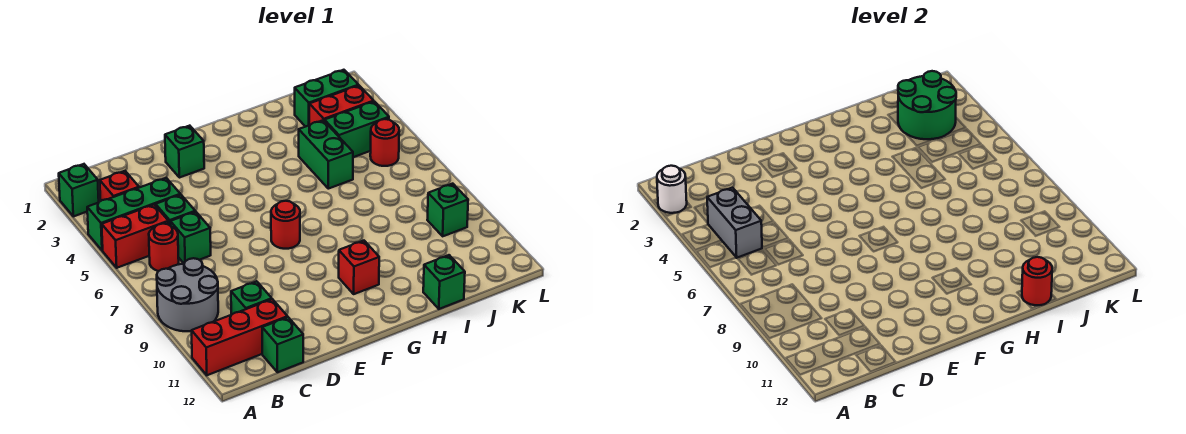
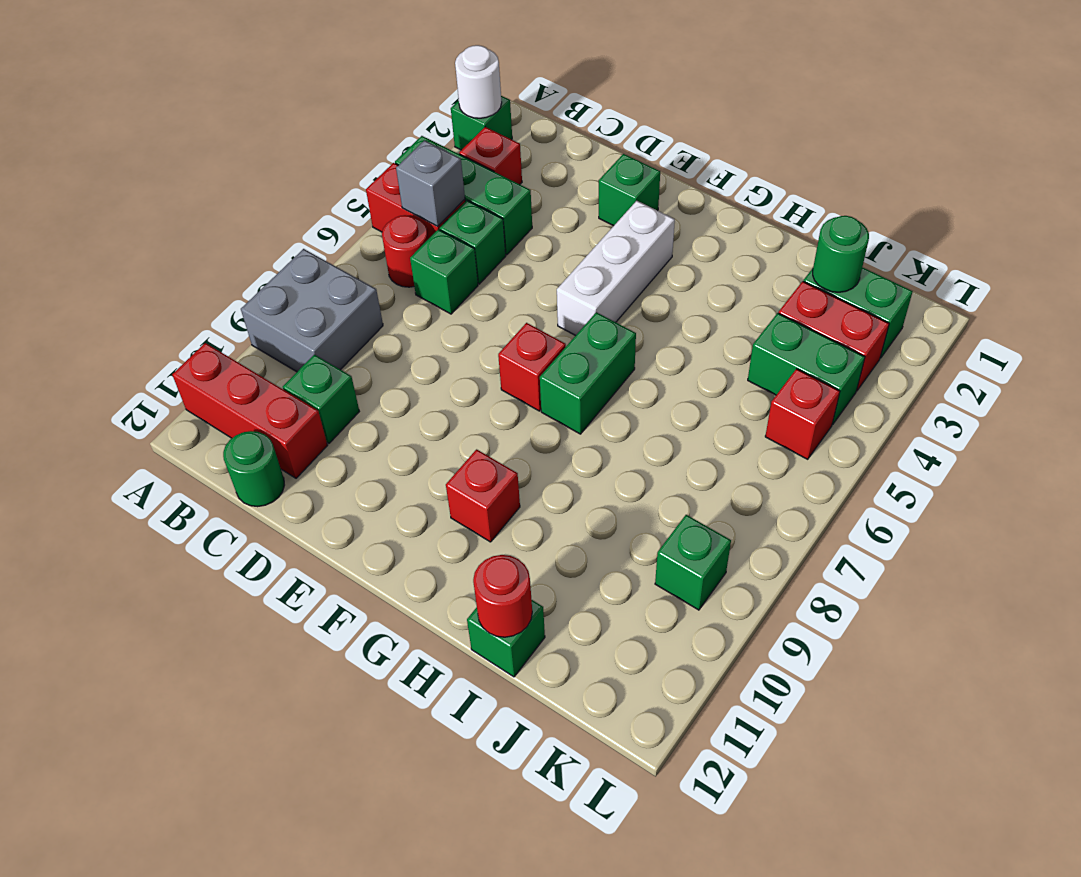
grey round brick A8:B9 level 1 -> grey brick A8:B9 level 1
grey brick B4:B5 level 2 -> grey brick B5 level 2
green brick C12 level 1 -> green round brick C12 level 1
none -> white brick F3:F5 level 1
red round brick F7 level 1 -> red brick F7 level 1
green brick I4:I5 level 1 -> green brick G6:G7 level 1
green round brick J2:K3 level 2 -> green round brick J2 level 2
red round brick K5 level 1 -> red brick K5 level 1

